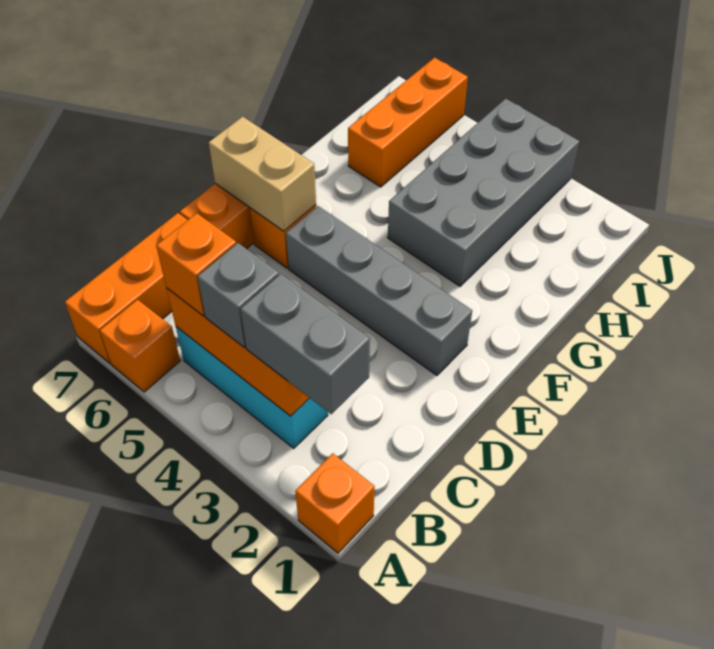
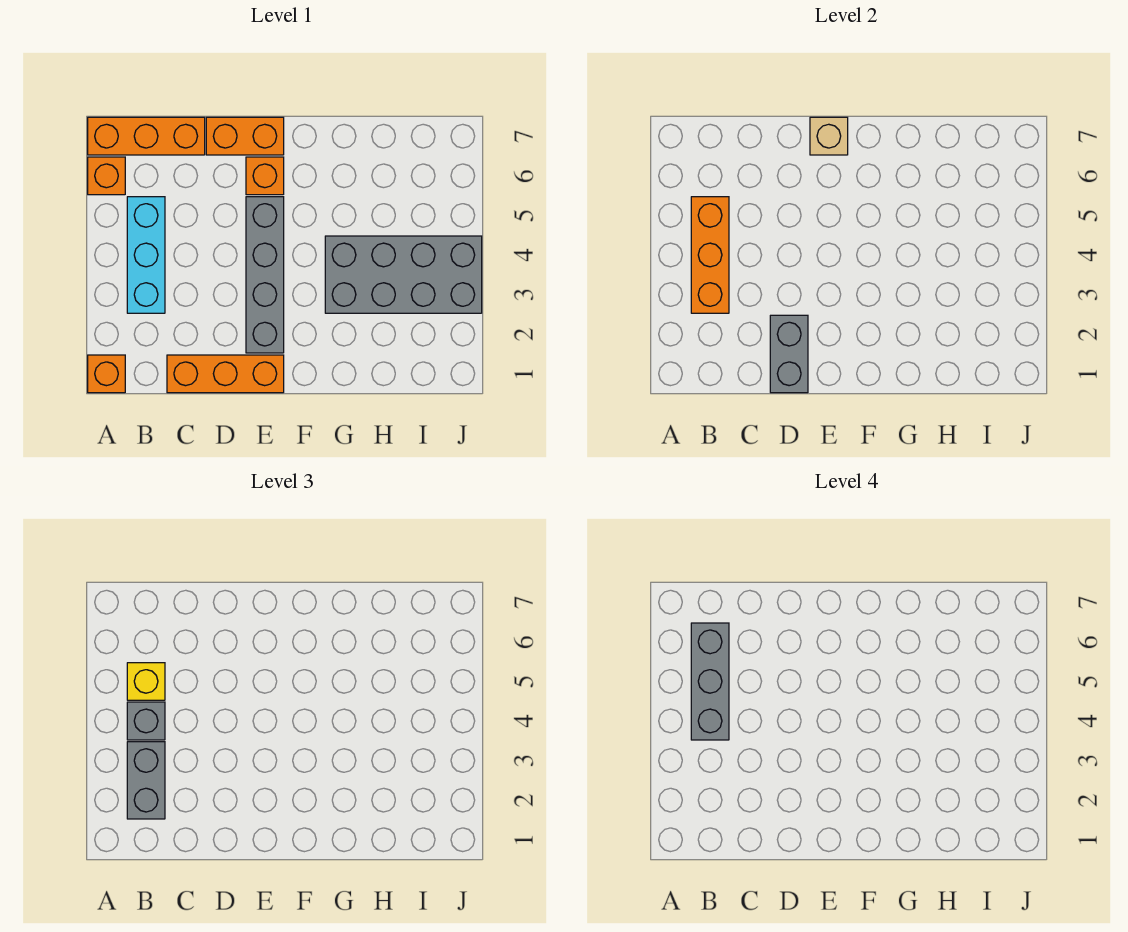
none -> grey brick B4:B6 level 4
orange brick B5 level 3 -> yellow brick B5 level 3
none -> grey brick D1:D2 level 2
tan brick E6:E7 level 2 -> tan brick E7 level 2
orange brick H6:J6 level 1 -> orange brick C1:E1 level 1

